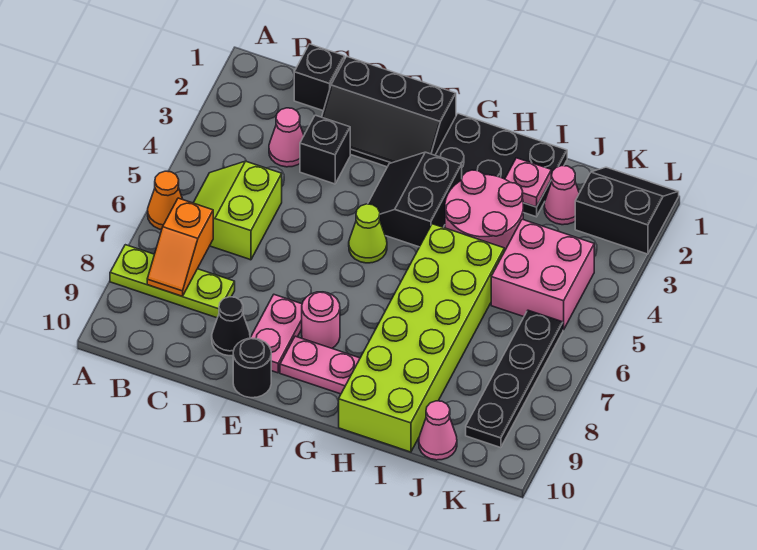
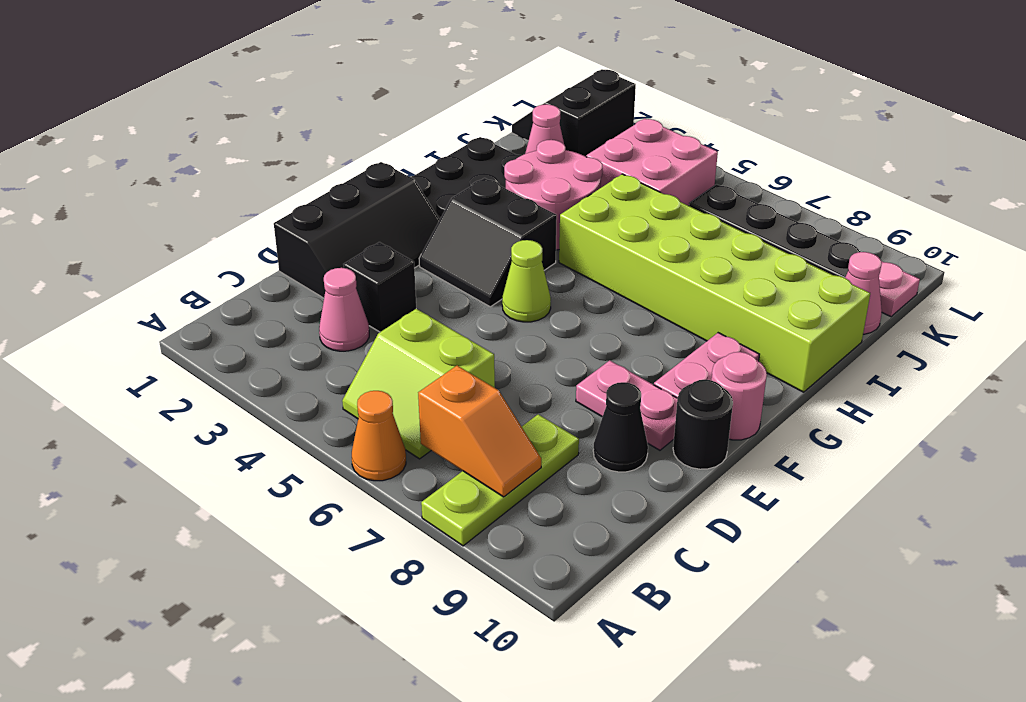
black brick C1 level 1 -> none
pink round brick F8 level 1 -> pink round brick F10 level 1
pink plate I2 level 2 -> pink plate K10 level 1

